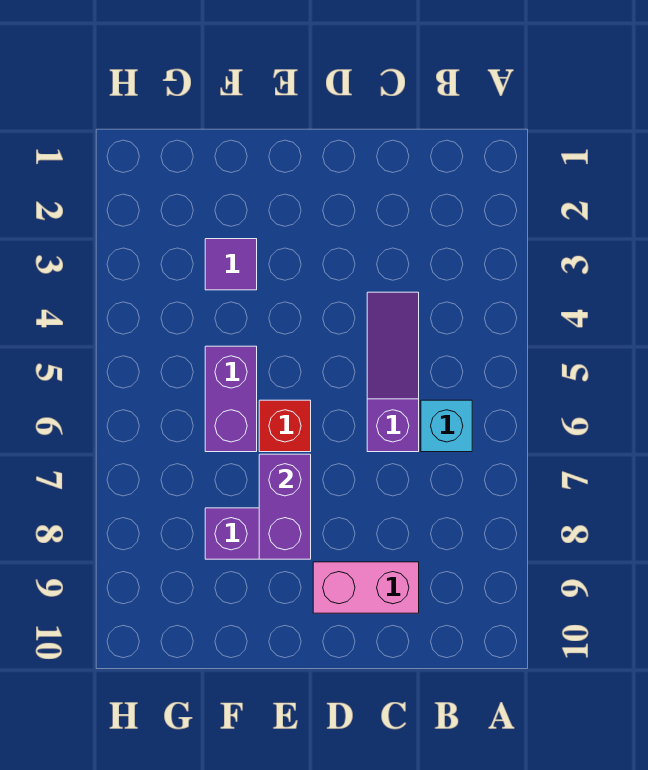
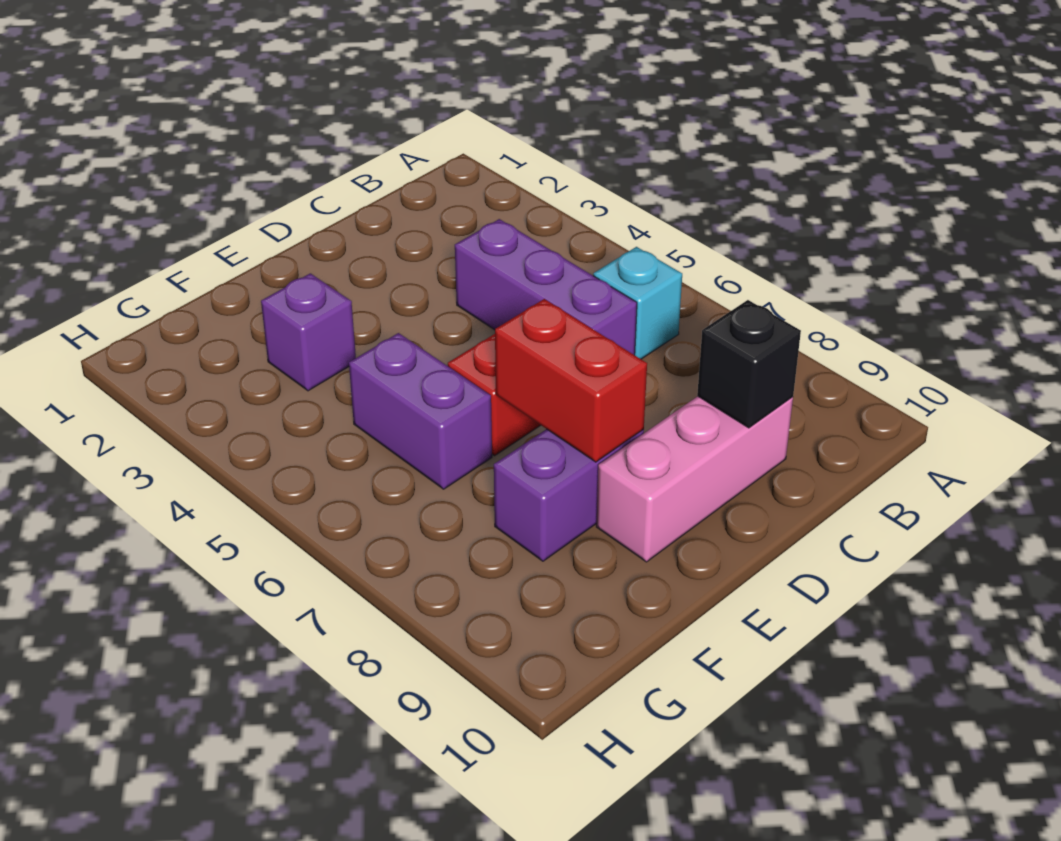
purple slope C4:C6 level 1 top 6 -> purple brick C4:C6 level 1
pink brick C9:D9 level 1 -> pink brick C9:E9 level 1
none -> black brick C9 level 2
purple brick E7:E8 level 2 -> red brick E7:E8 level 2
purple tile F3 level 1 -> purple brick F3 level 1

